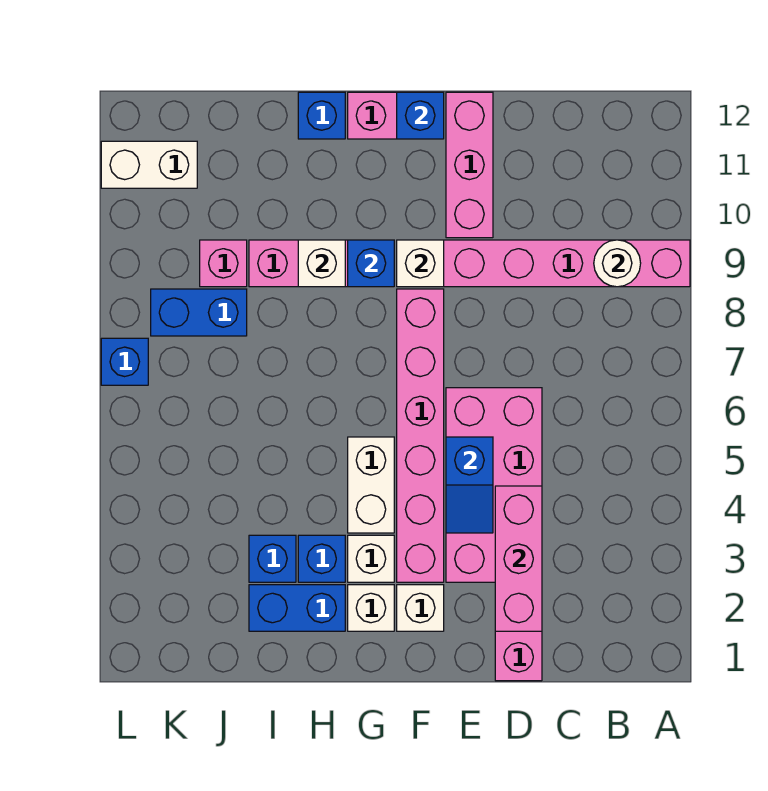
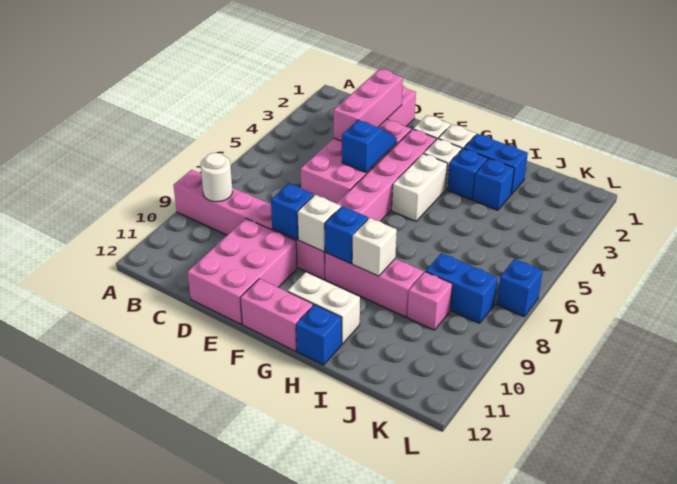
pink brick E10:E12 level 1 -> pink brick D10:E12 level 1
blue brick F12 level 2 -> blue brick E9 level 2
white brick K11:L11 level 1 -> white brick G11:H11 level 1

